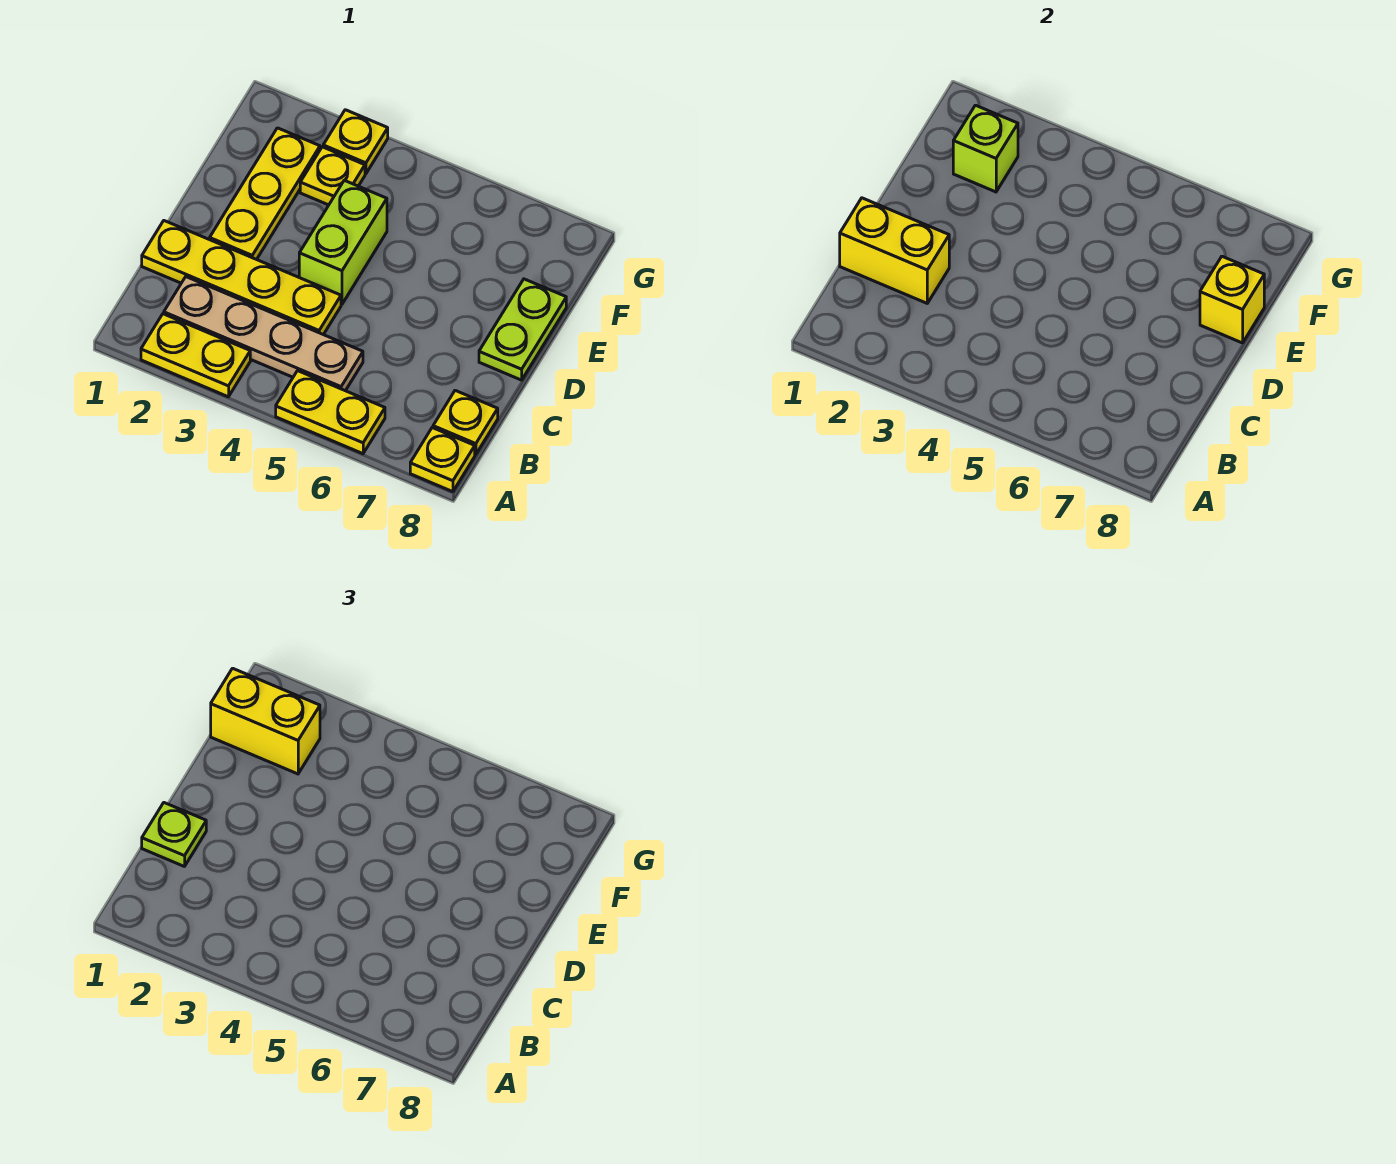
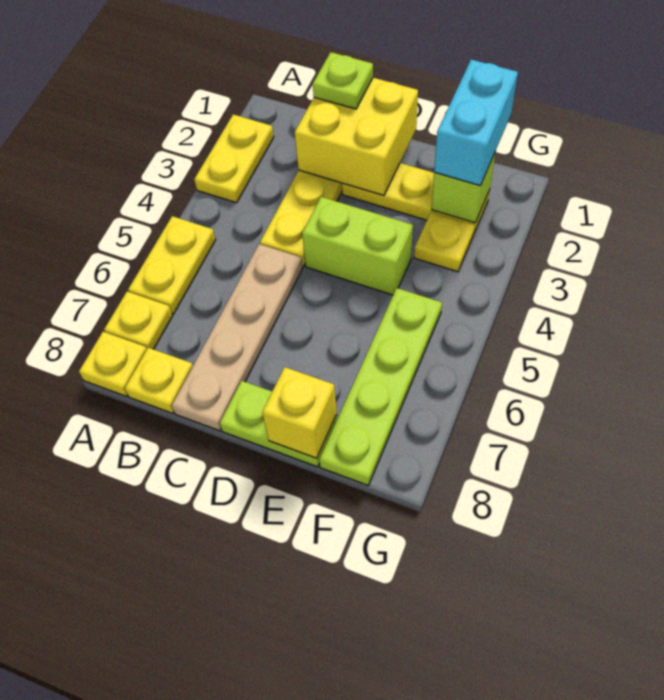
tan plate B2:B5 level 1 -> tan plate C5:C8 level 1
yellow brick C1:C2 level 2 -> yellow brick C1:D2 level 2
yellow brick F1:F2 level 3 -> cyan brick F1:F2 level 3
none -> lime plate F5:F8 level 1
yellow plate G3 level 1 -> yellow plate A7 level 1

